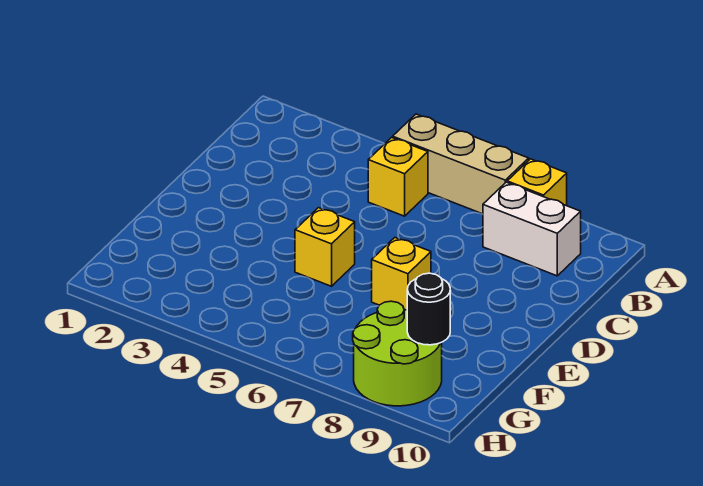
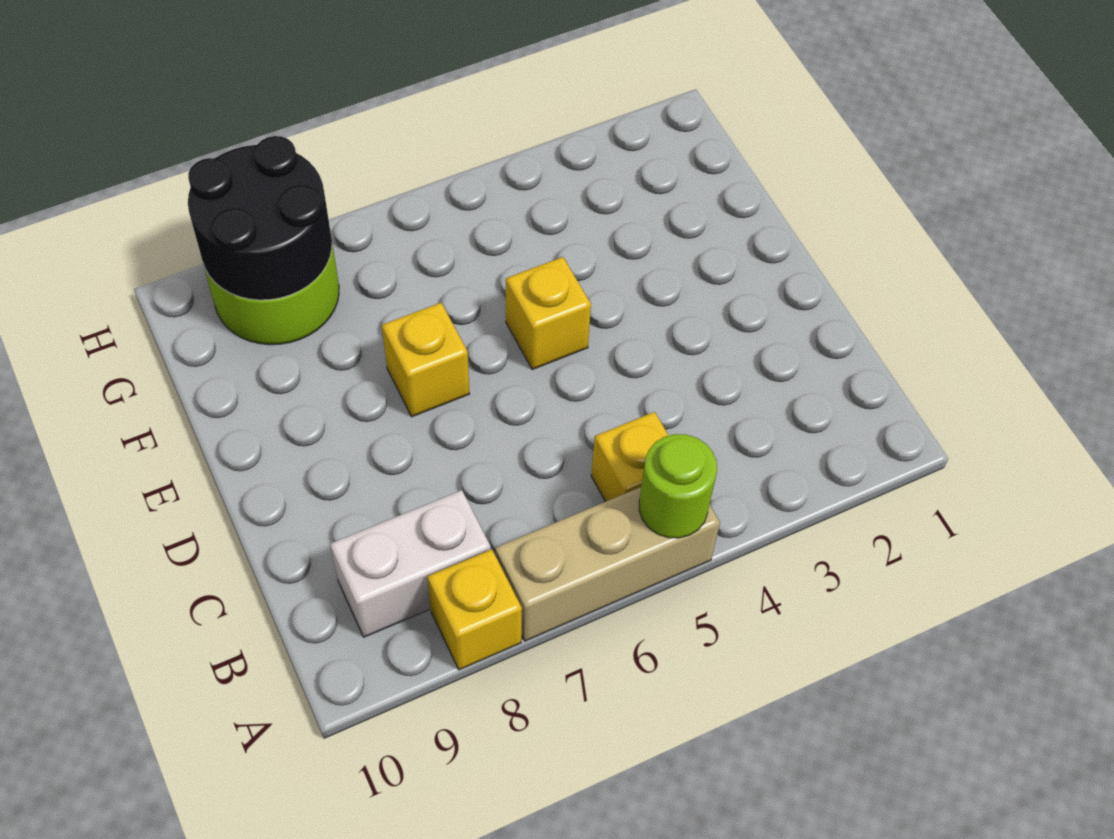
none -> lime round brick A5 level 2
black round brick G9 level 2 -> black round brick G8:H9 level 2

